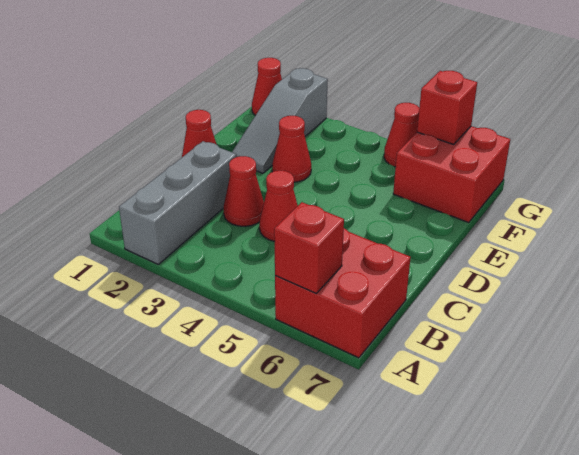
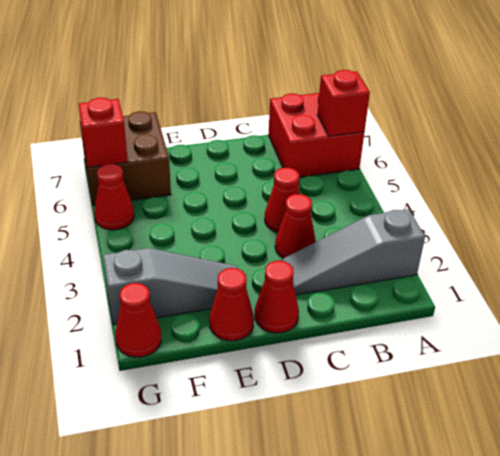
grey brick A2:C2 level 1 -> grey slope A2:C2 level 1 top A
red cone E3 level 1 -> red cone E1 level 1
red brick F6:G7 level 1 -> brown brick F6:G7 level 1

